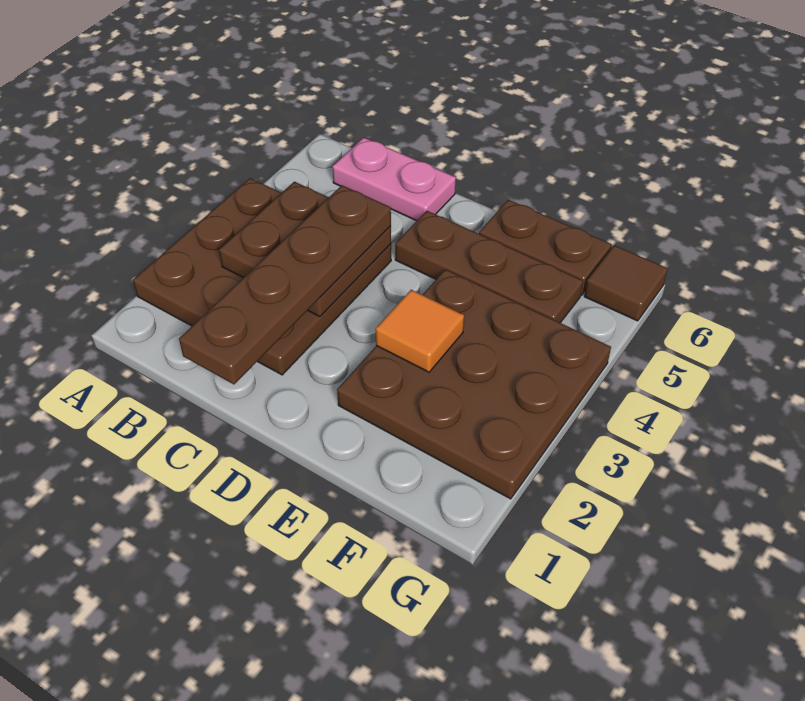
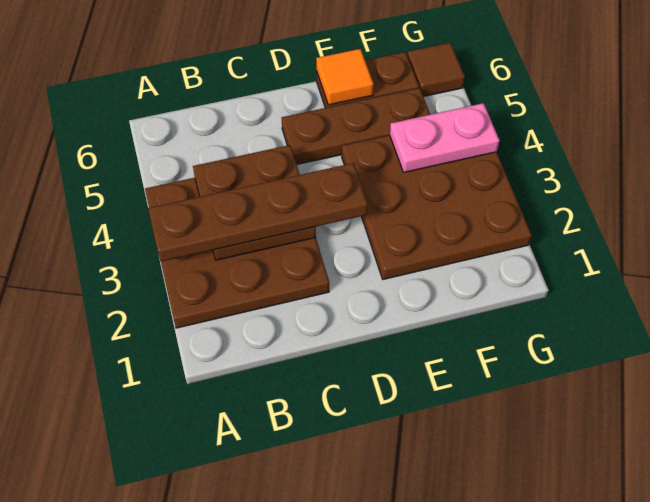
pink plate B6:C6 level 1 -> pink plate F4:G4 level 2
brown plate C1:C4 level 3 -> brown plate A3:D3 level 3
orange tile E3 level 2 -> orange tile E6 level 2

